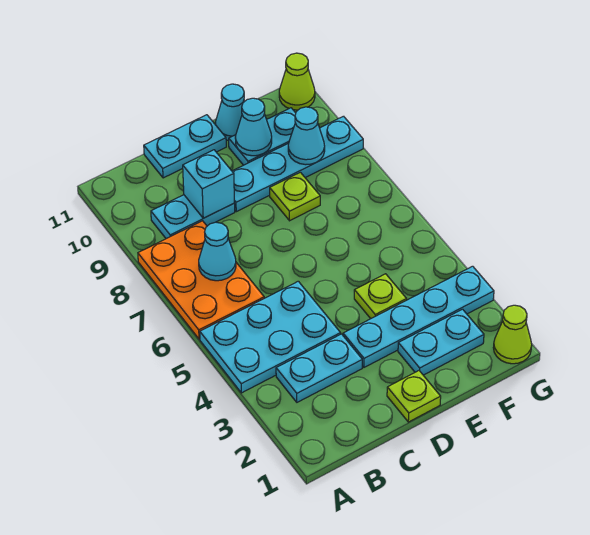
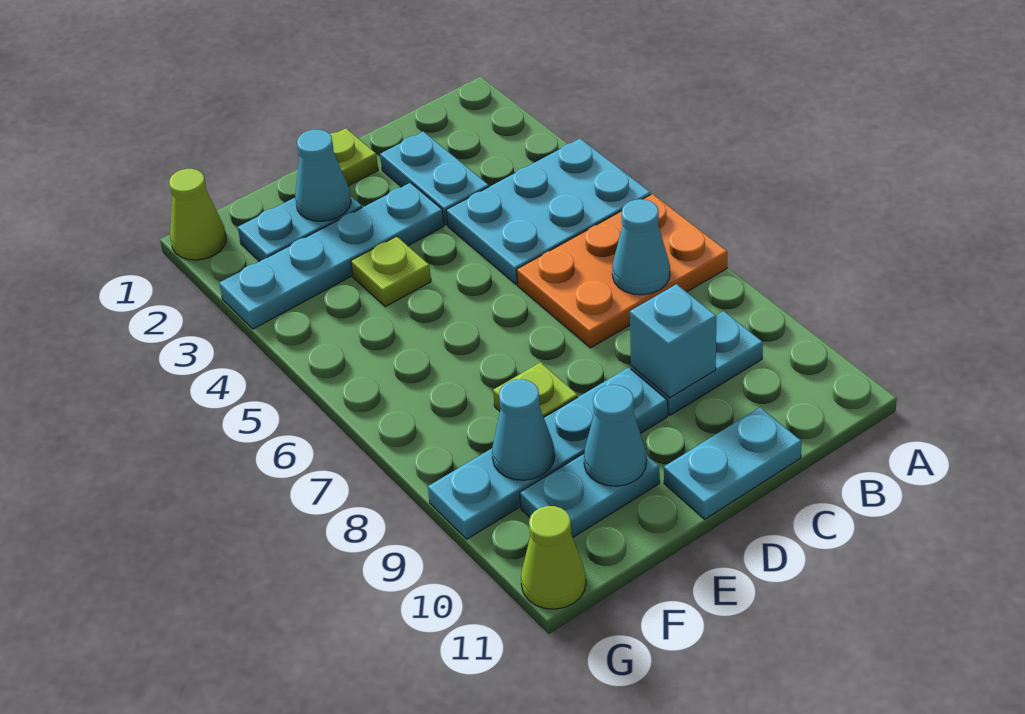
orange plate A6:B8 level 1 -> orange plate A6:C7 level 1
cyan plate B3:C3 level 1 -> cyan plate C2:C3 level 1
cyan cone E11 level 1 -> cyan cone E2 level 2

